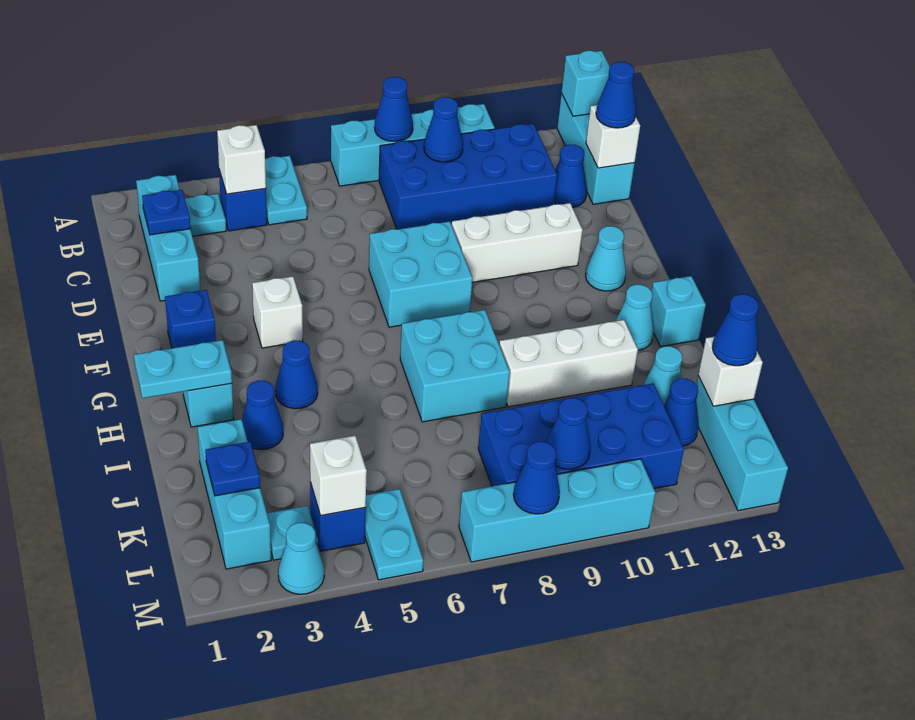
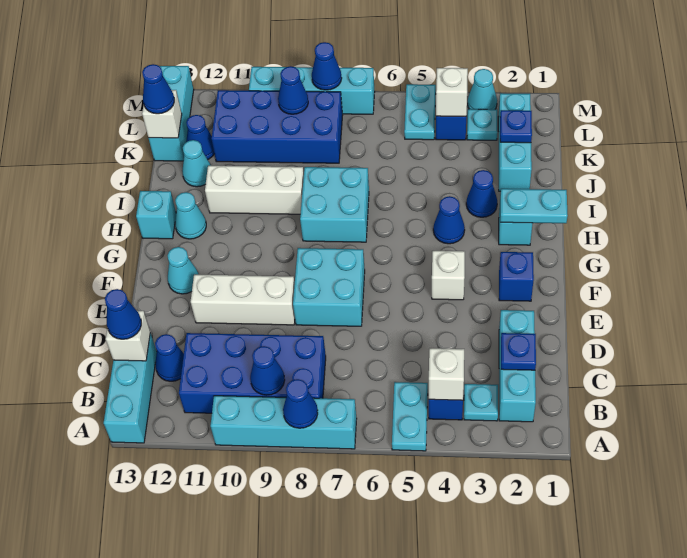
cyan brick A13 level 2 -> none

